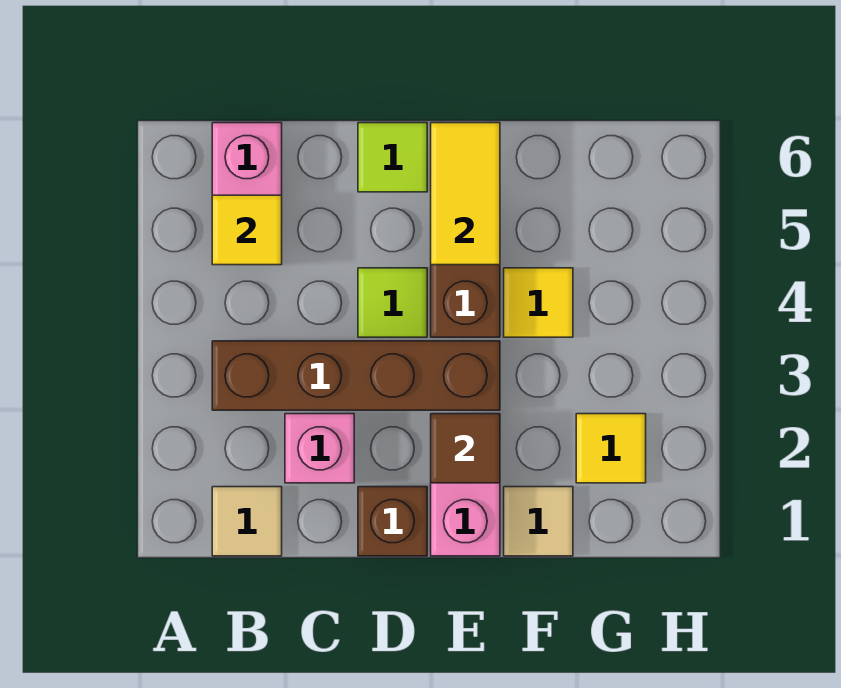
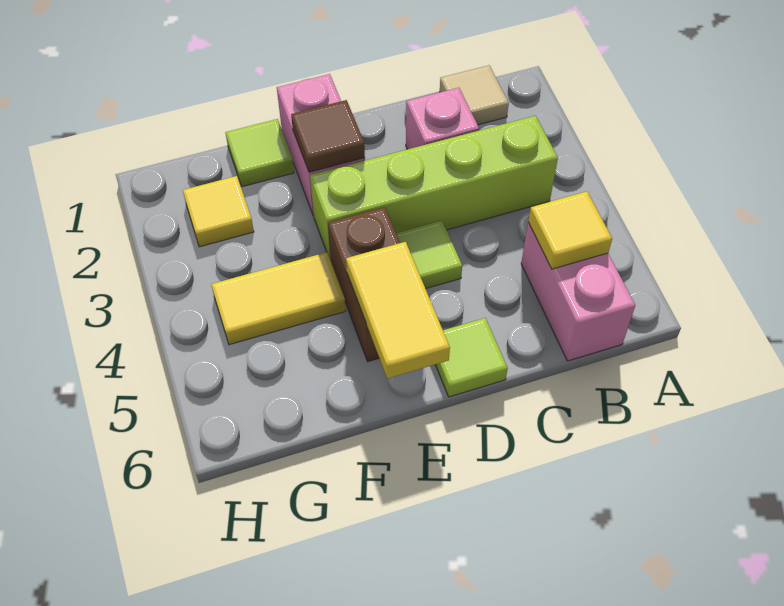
brown brick B3:E3 level 1 -> lime brick B3:E3 level 1
brown brick D1 level 1 -> none
tan tile F1 level 1 -> lime tile F1 level 1
yellow tile F4 level 1 -> yellow tile F4:G4 level 1

